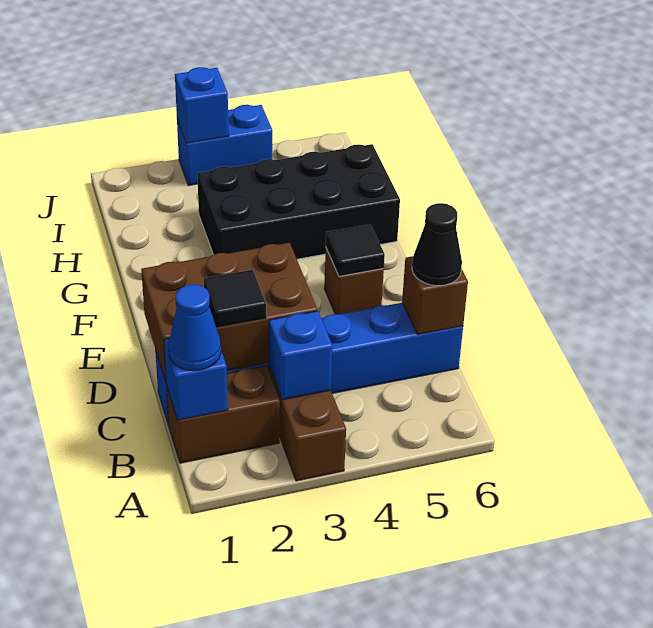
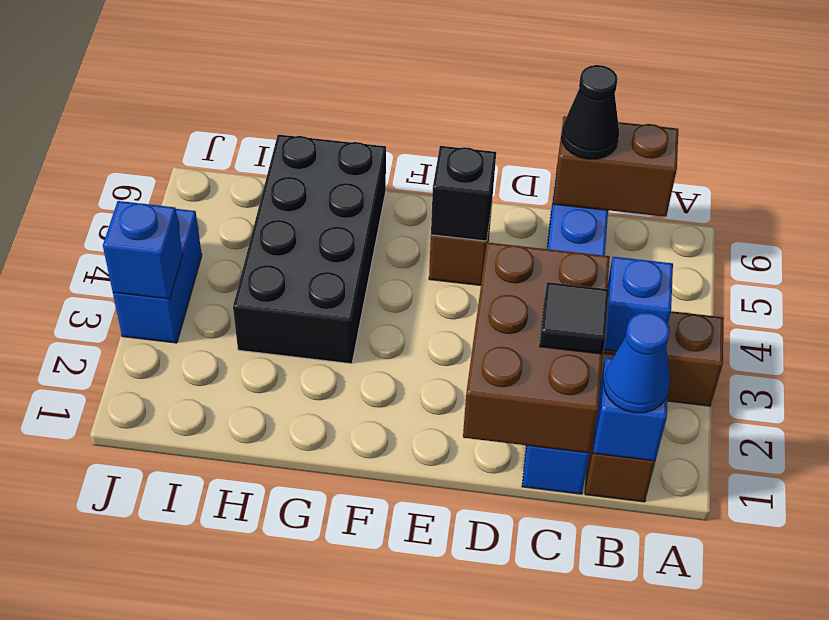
brown brick C6 level 2 -> brown brick B6:C6 level 2
black tile E5 level 2 -> black brick E5 level 2

